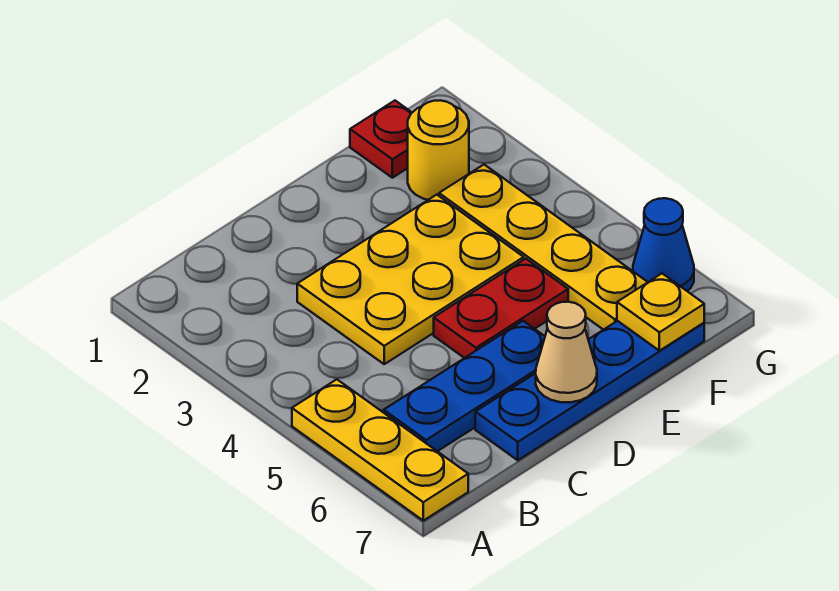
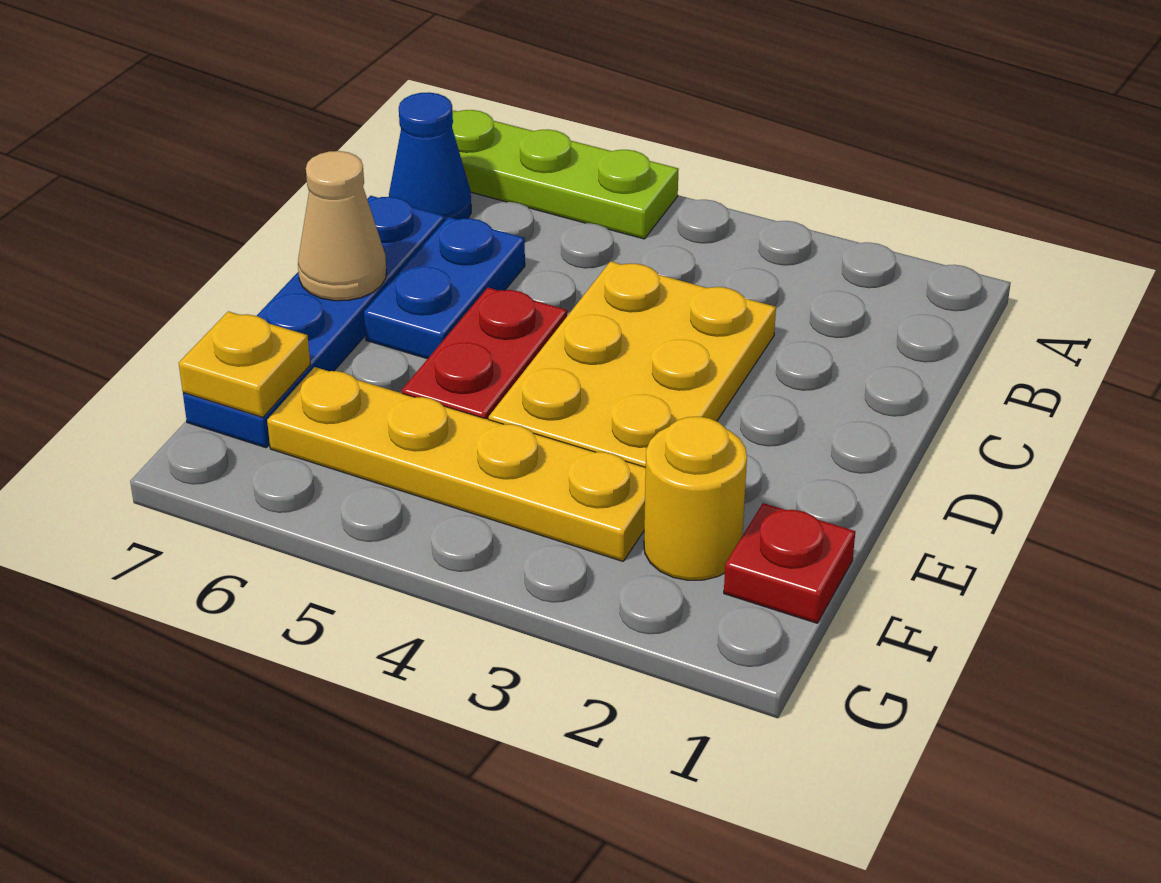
yellow plate A5:A7 level 1 -> lime plate A5:A7 level 1
blue plate B6:D6 level 1 -> blue plate C6:D6 level 1
blue cone G6 level 1 -> blue cone B7 level 1

